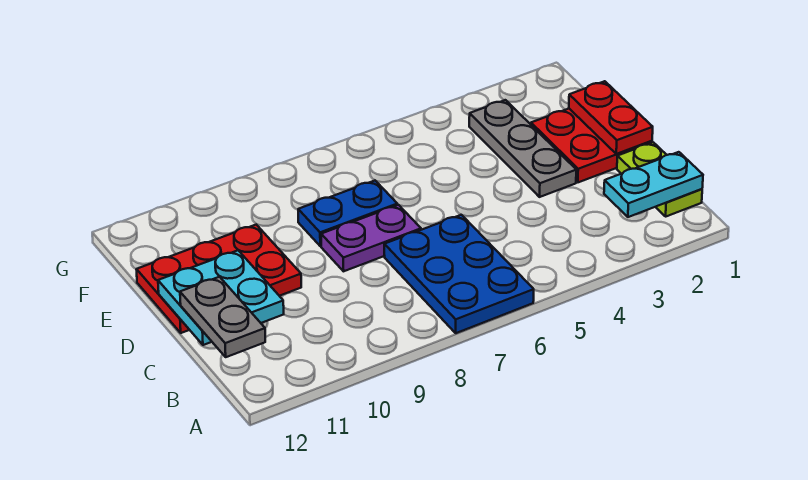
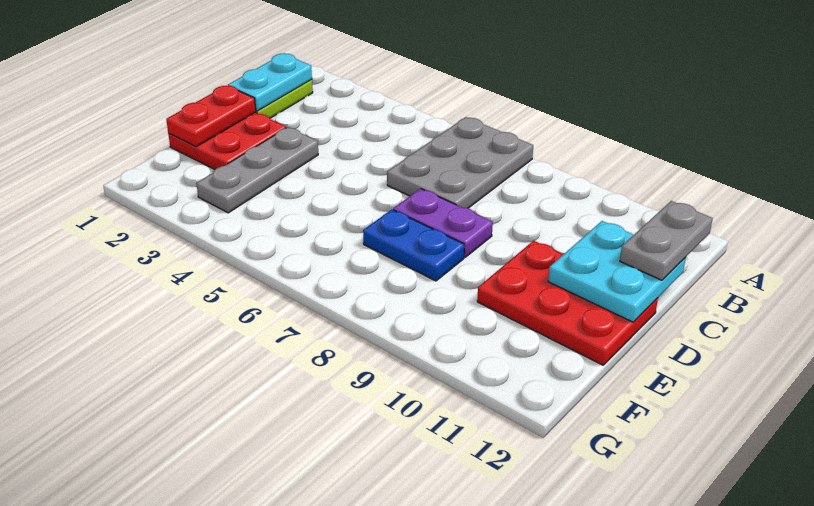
blue plate A6:C7 level 1 -> grey plate A6:C7 level 1
cyan plate B1:B2 level 2 -> cyan plate B1:C1 level 2

